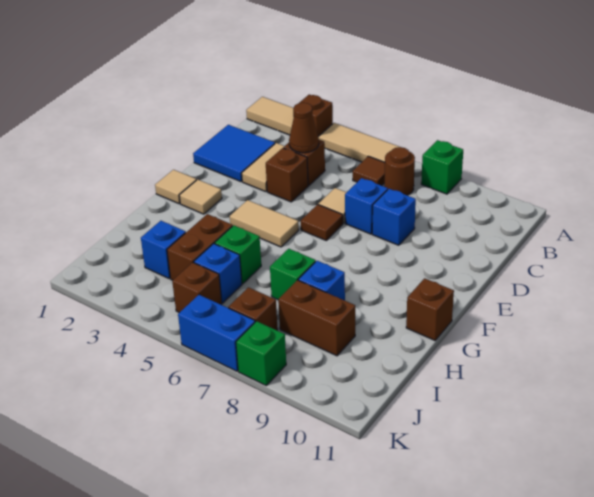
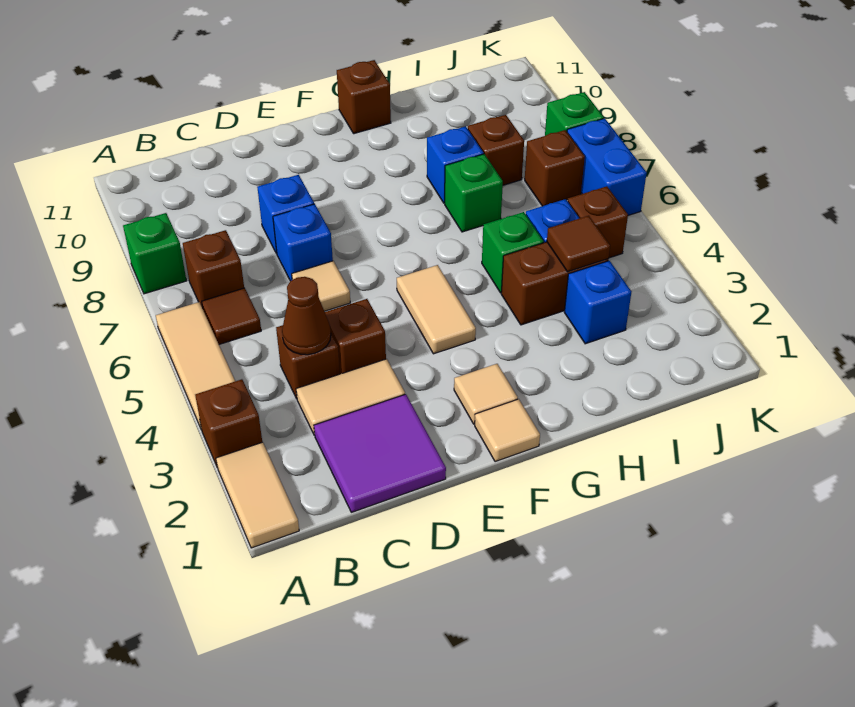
brown round brick B7 level 1 -> brown brick B7 level 1
blue tile C1:D2 level 1 -> purple tile C1:D2 level 1
brown tile E6 level 1 -> brown tile I4 level 2
brown brick I8:I9 level 1 -> brown brick I8 level 1

